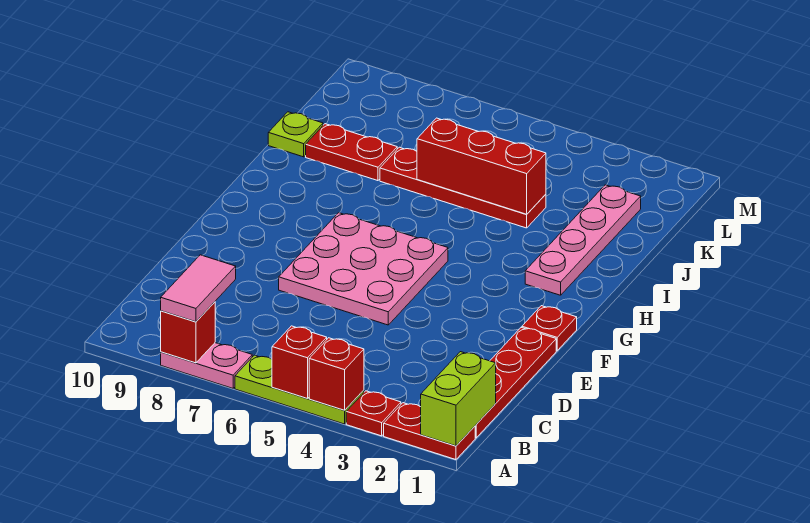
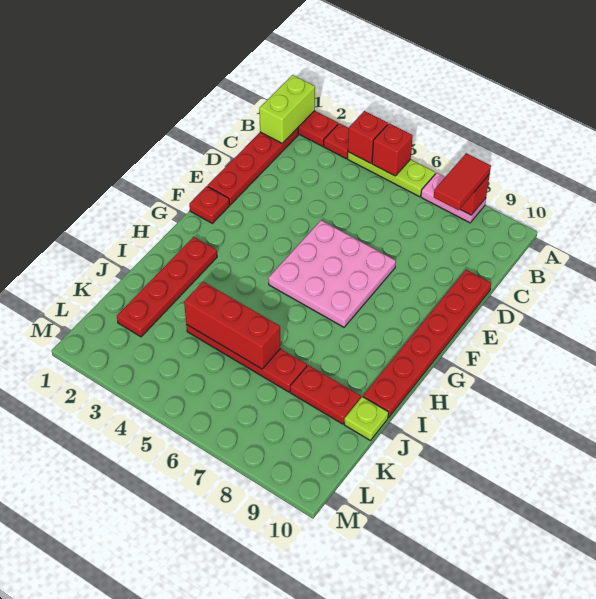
pink tile A8:B8 level 3 -> red tile A8:B8 level 3
none -> red plate D10:I10 level 1
pink plate H2:K2 level 1 -> red plate H2:K2 level 1

